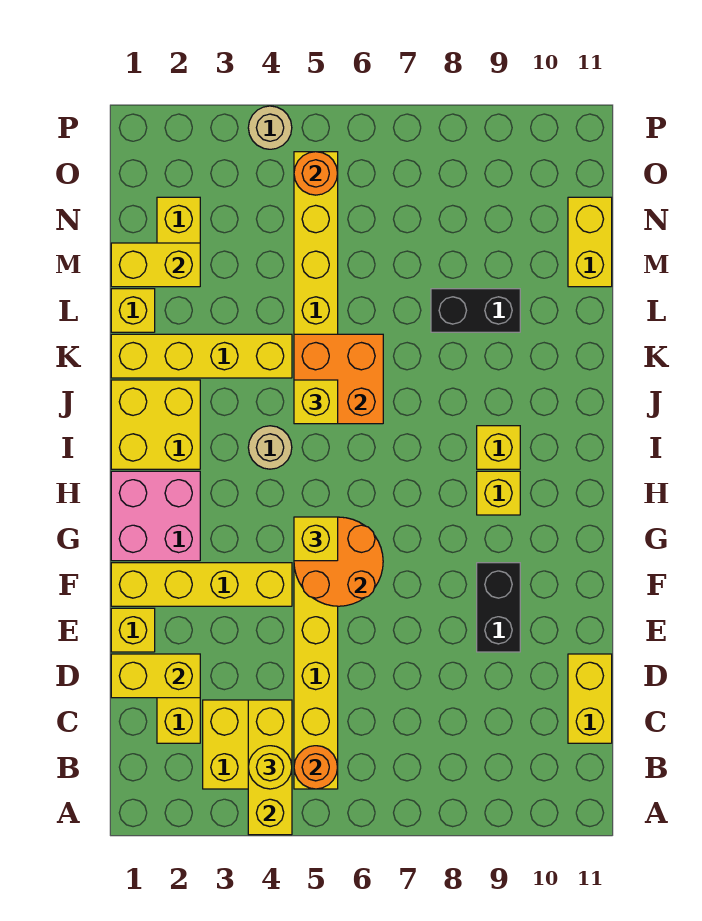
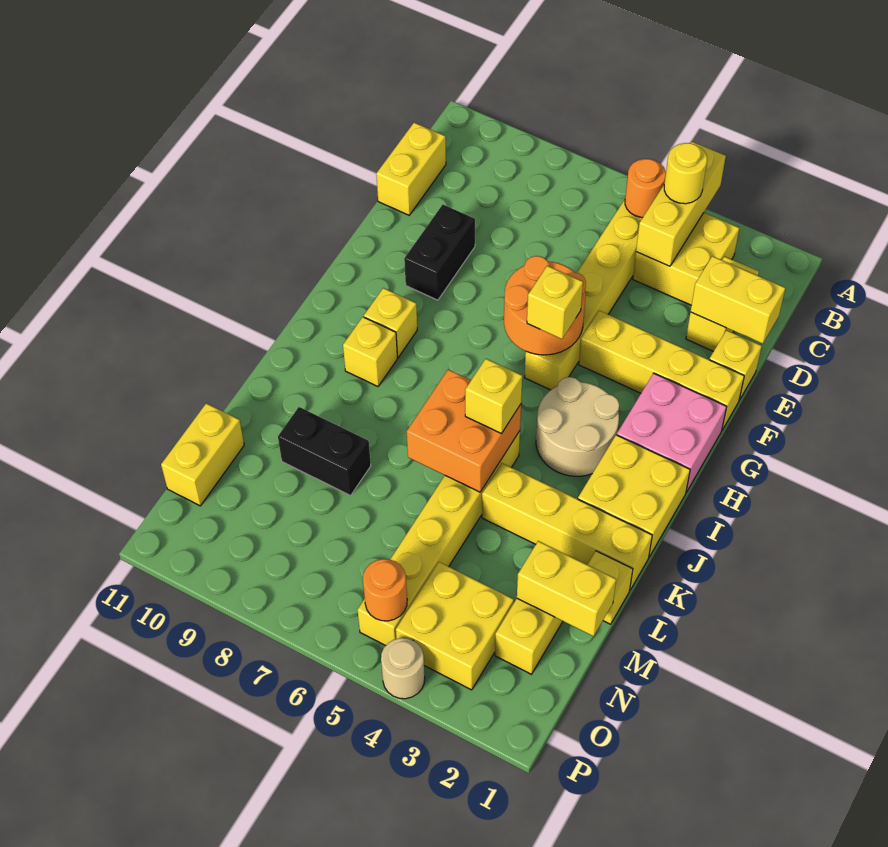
tan round brick I4 level 1 -> tan round brick H3:I4 level 1
none -> yellow brick N3:O4 level 1

